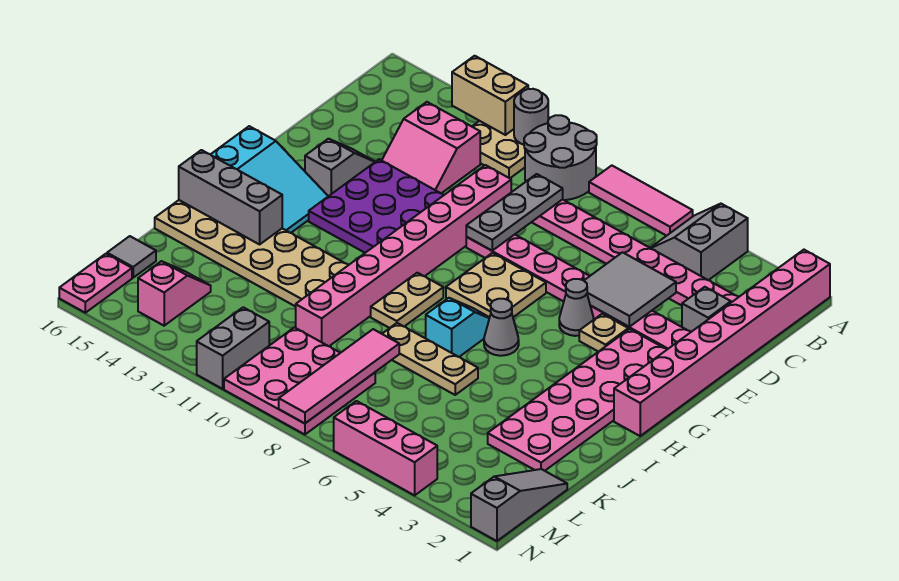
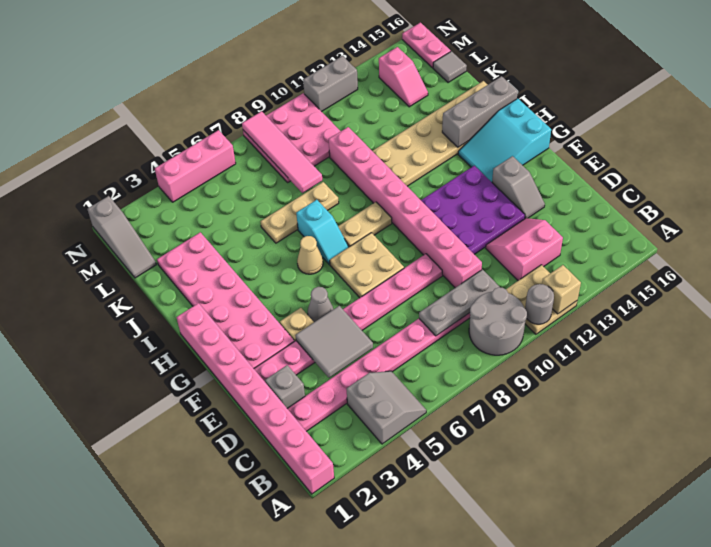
pink tile A6:A8 level 1 -> none
tan brick A12:A13 level 2 -> tan brick A12 level 2
grey plate C9:E9 level 2 -> grey plate C8:C10 level 2
grey cone H6 level 1 -> tan cone H6 level 1
tan plate H9:I9 level 1 -> tan plate H8:H9 level 1
grey brick M11:N11 level 1 -> grey brick N11:N12 level 1

